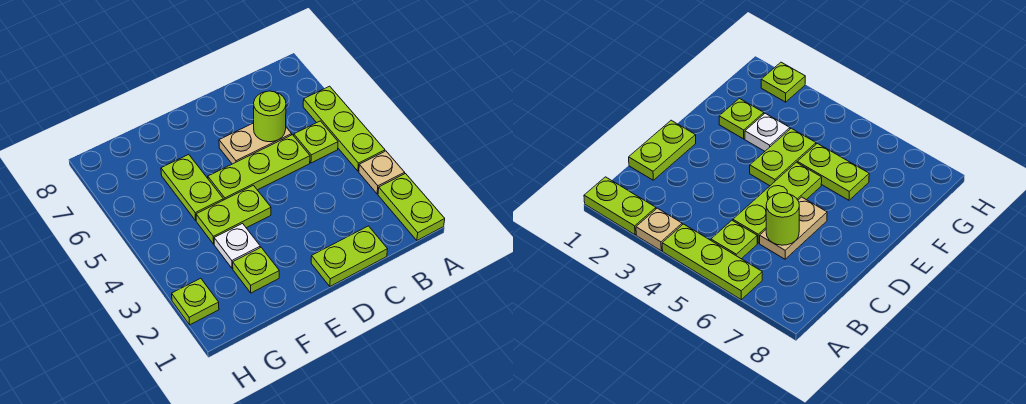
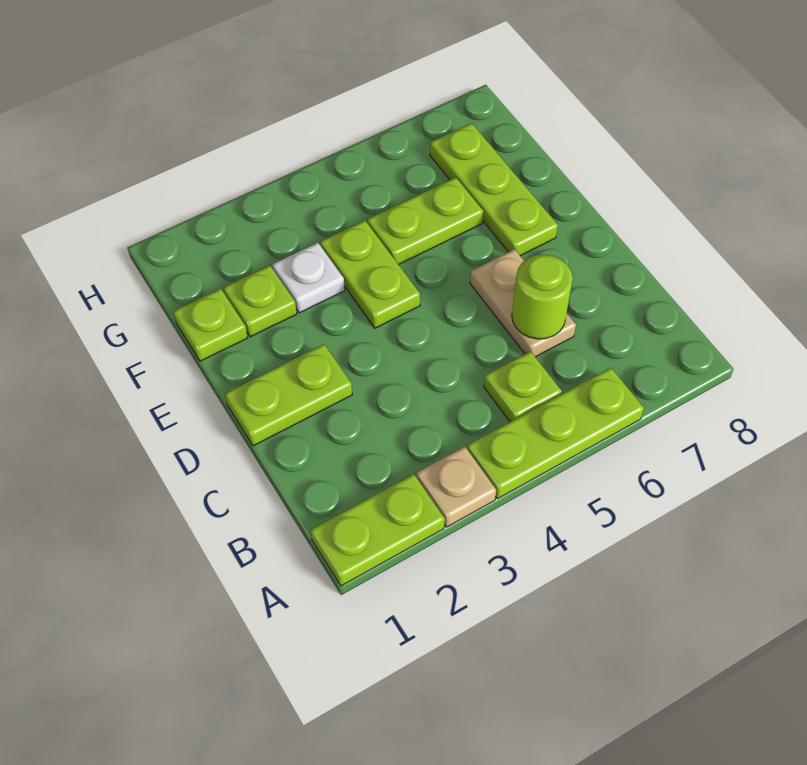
lime plate C1:D1 level 1 -> lime plate D1:D2 level 1
lime plate C5:E5 level 1 -> lime plate E7:G7 level 1
lime plate H2 level 1 -> lime plate F1 level 1

